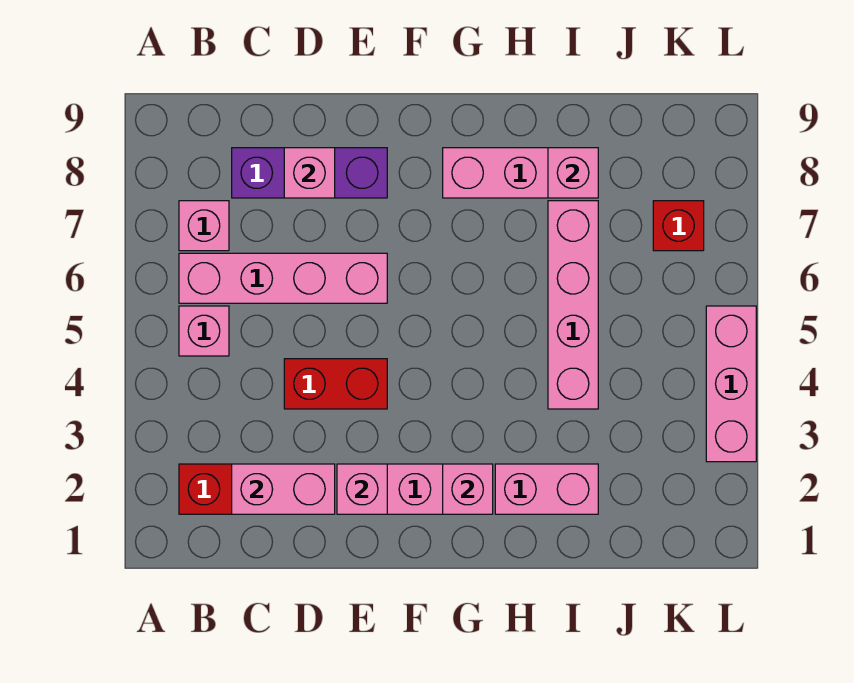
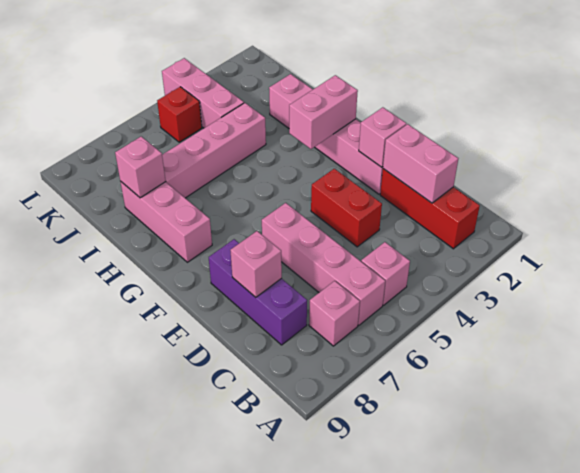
pink brick G2 level 2 -> pink brick G2:G3 level 2
red brick K7 level 1 -> red brick K5 level 1
pink brick L3:L5 level 1 -> pink brick J4:L4 level 1

